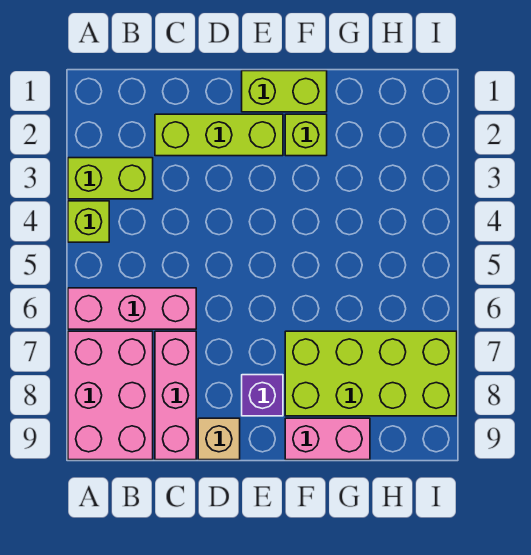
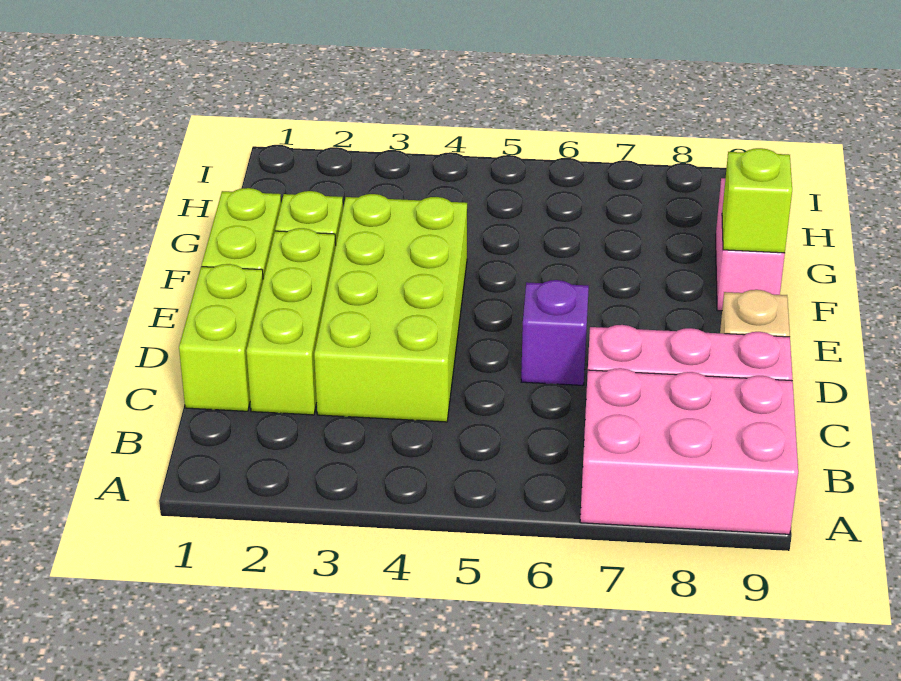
lime brick A3:B3 level 1 -> lime brick C1:D1 level 1
lime brick A4 level 1 -> lime brick F9 level 2
pink brick A6:C6 level 1 -> none
purple brick E8 level 1 -> purple brick D6 level 1
lime brick F7:I8 level 1 -> lime brick C3:F4 level 1

